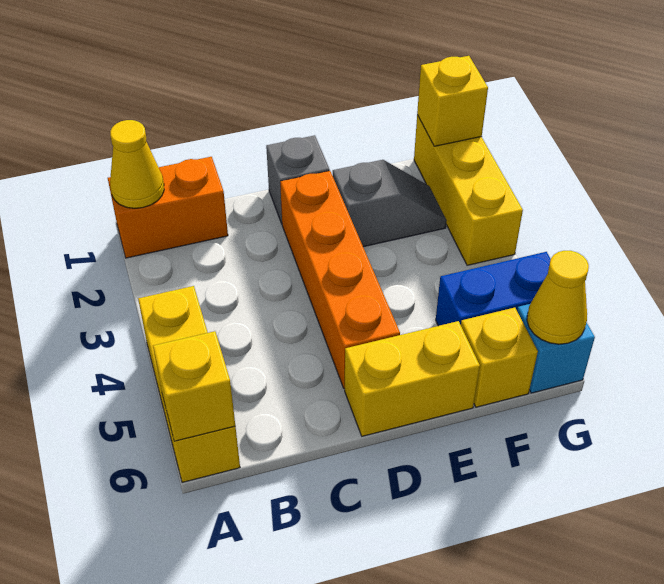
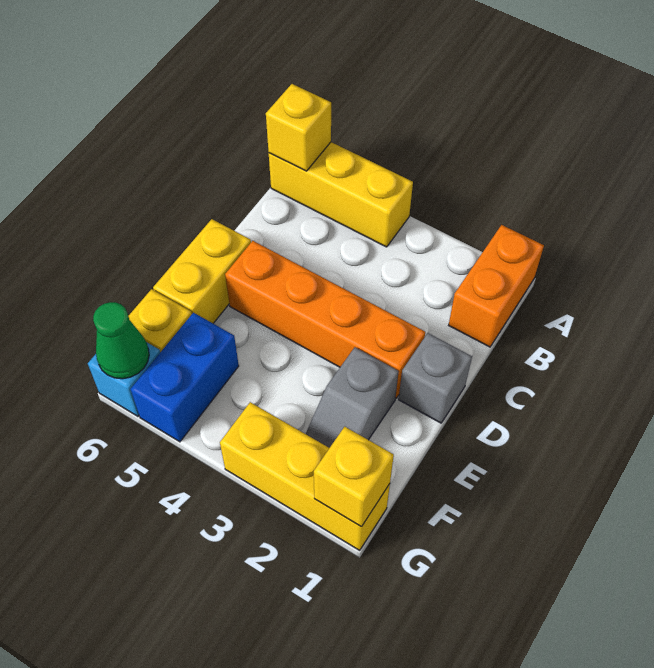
yellow cone A1 level 2 -> none
yellow cone G6 level 2 -> green cone G6 level 2

